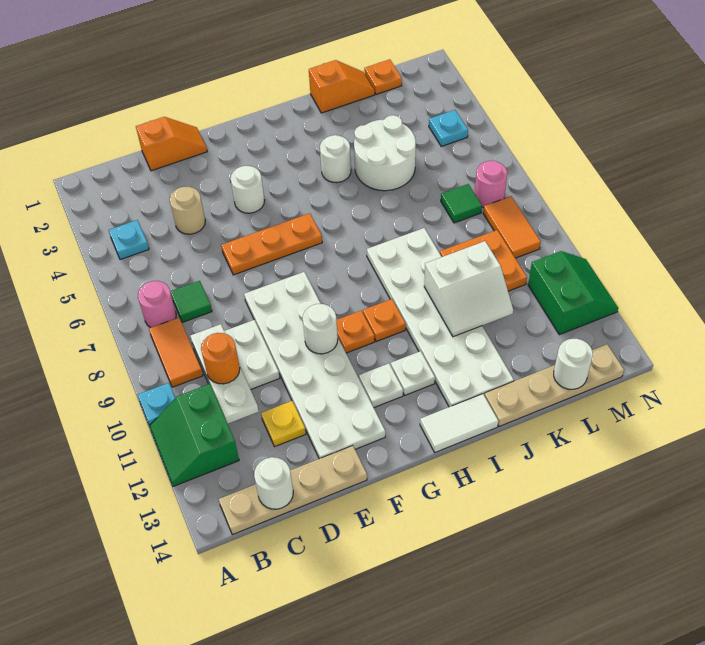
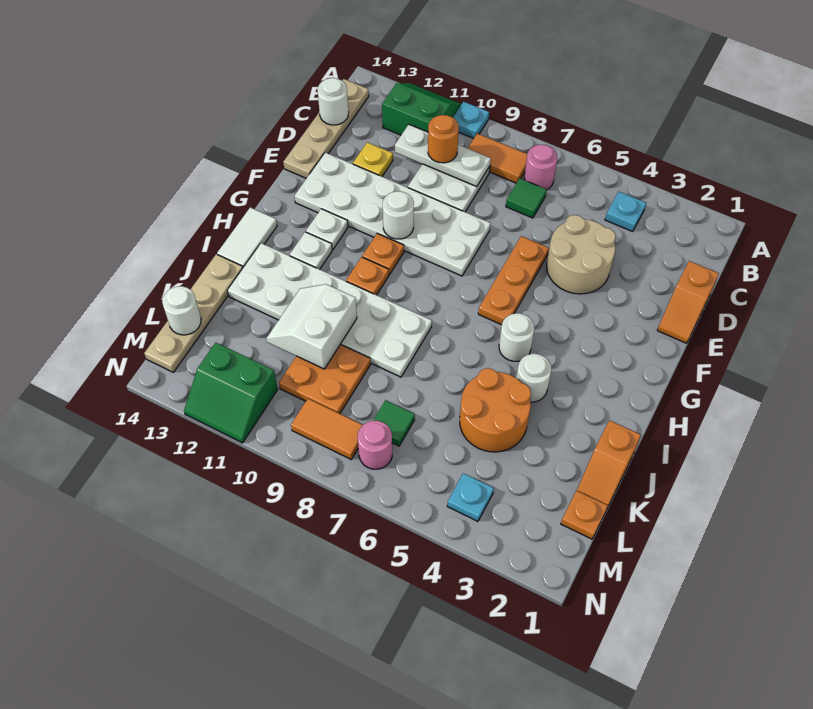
tan round brick D4 level 1 -> tan round brick D4:E5 level 1
white round brick F4 level 1 -> white round brick H5 level 1
white round brick J4:K5 level 1 -> orange round brick J4:K5 level 1

